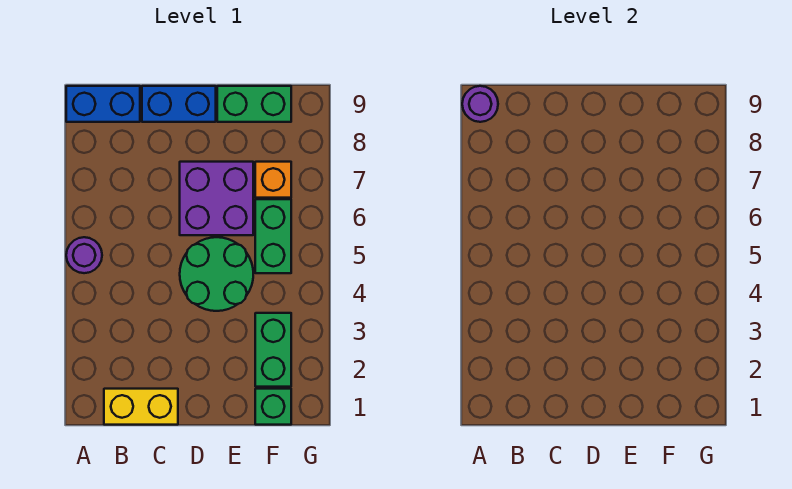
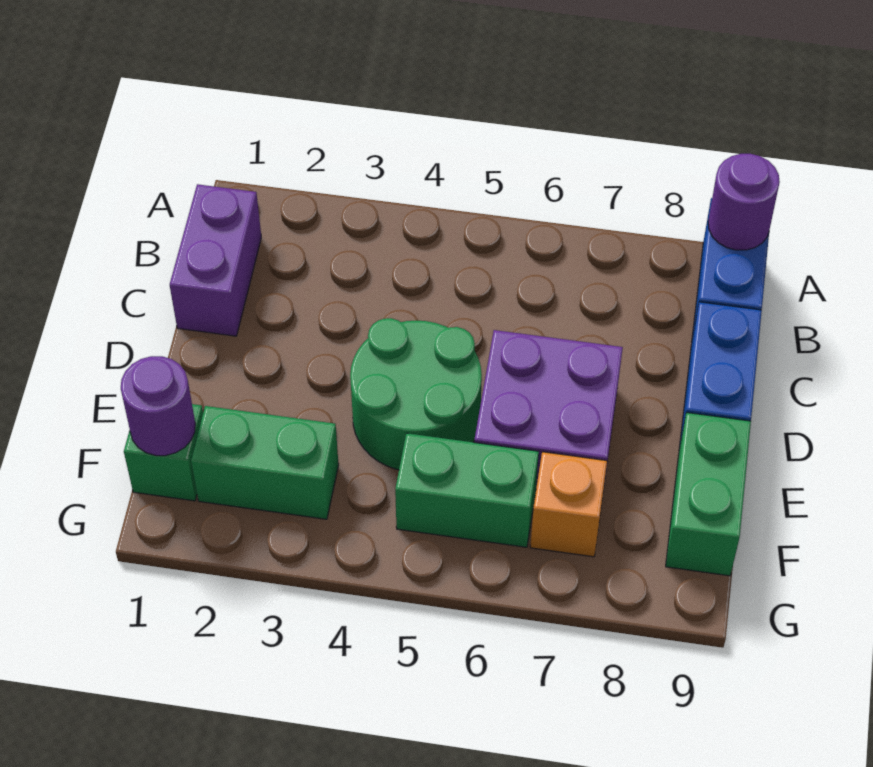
purple round brick A5 level 1 -> purple round brick F1 level 2
yellow brick B1:C1 level 1 -> purple brick B1:C1 level 1

